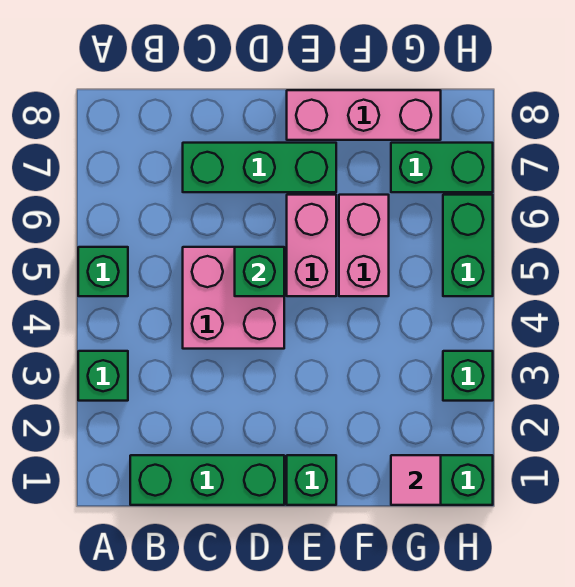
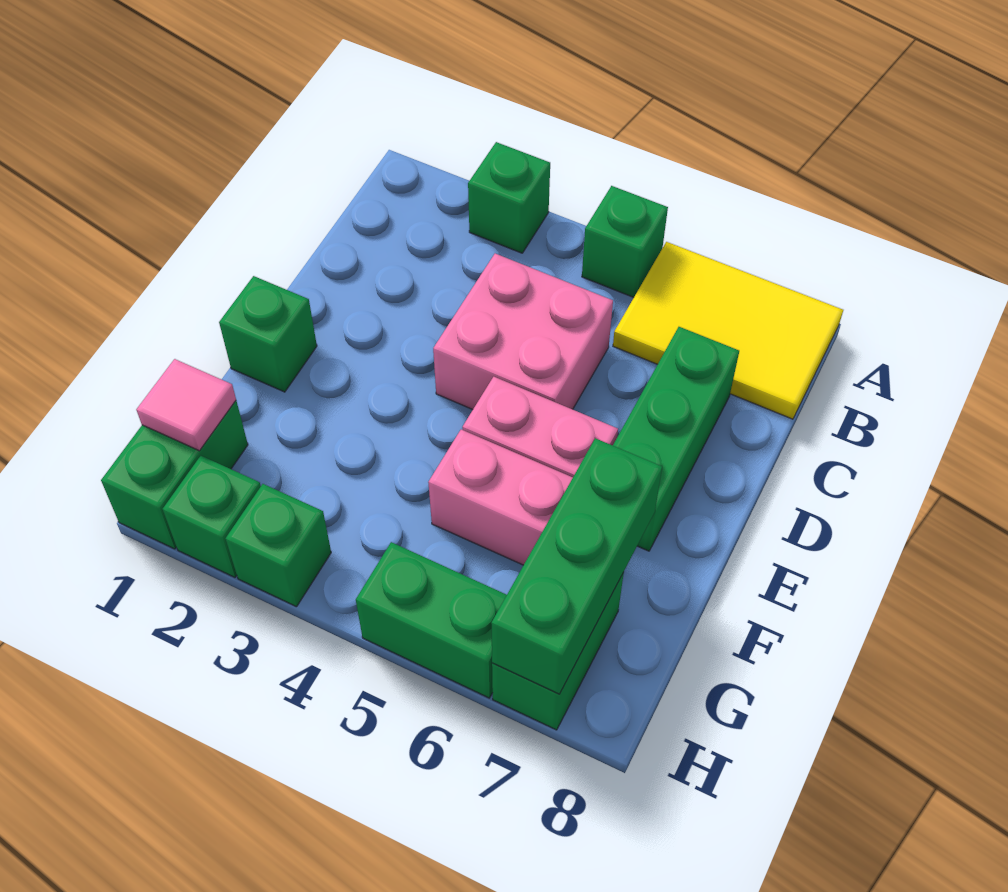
none -> yellow tile A6:B8 level 1
green brick B1:D1 level 1 -> green brick F7:H7 level 2
green brick D5 level 2 -> green brick H2 level 1
pink brick E8:G8 level 1 -> none

